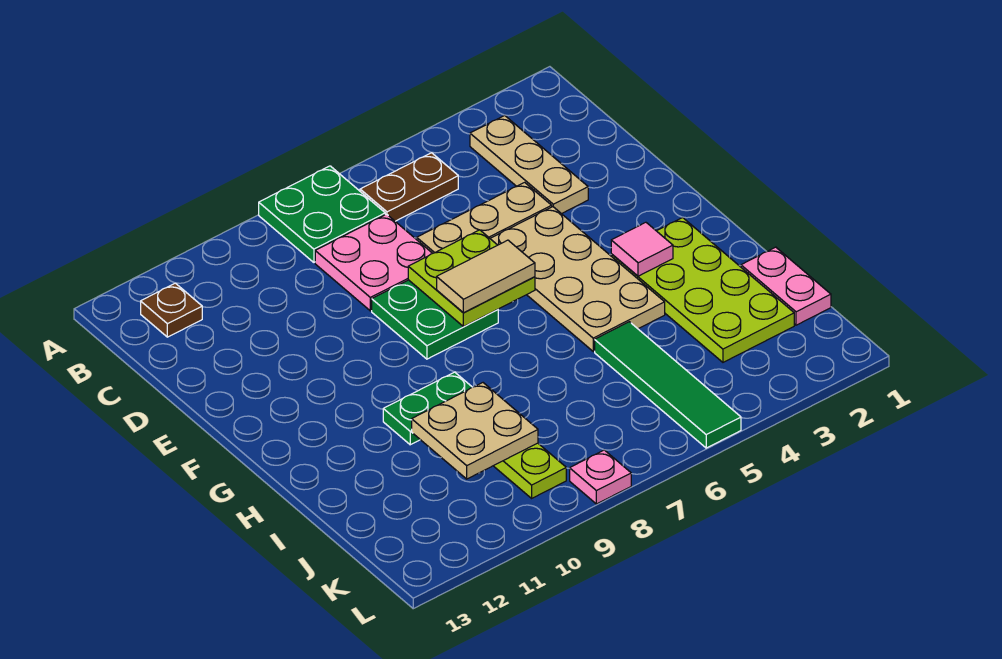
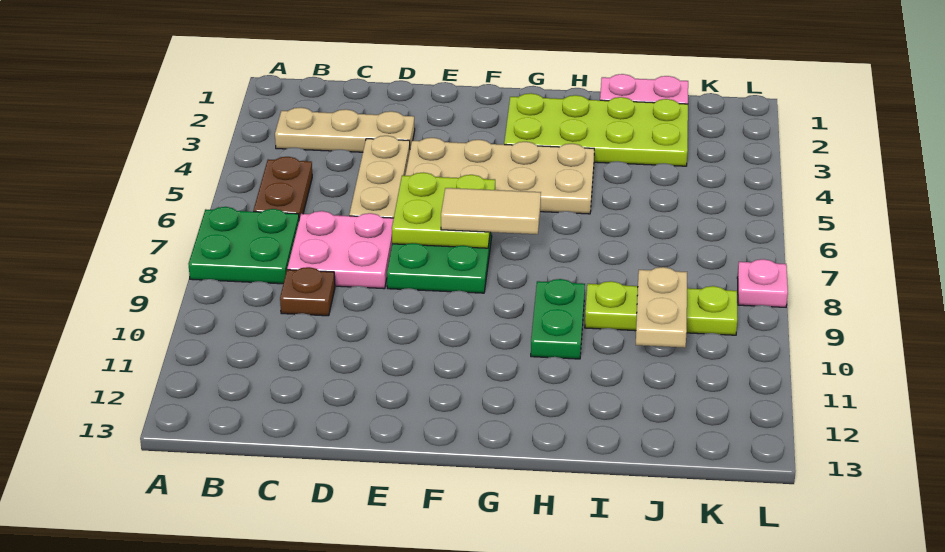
brown plate B12 level 1 -> brown plate C9 level 1
tan tile F6:F7 level 3 -> tan tile F7:G7 level 3
pink tile G3 level 2 -> none
green tile I5:L5 level 1 -> none
tan plate I9:J10 level 2 -> tan plate J9:J10 level 2

